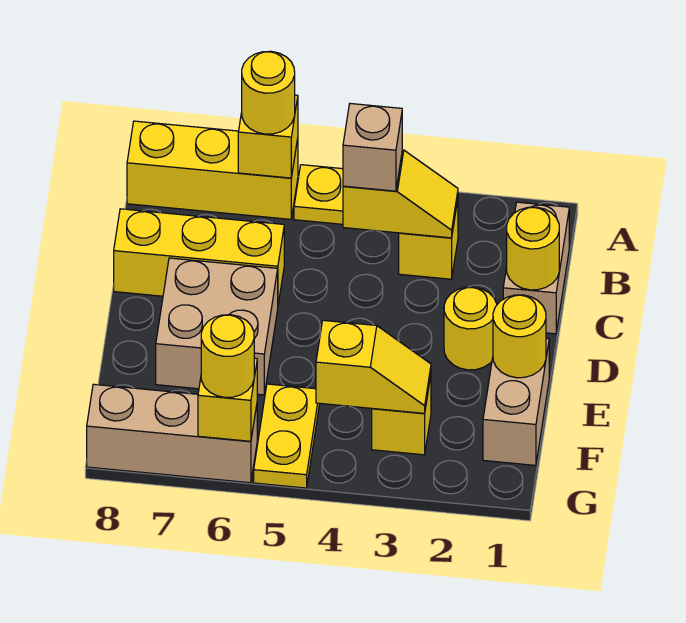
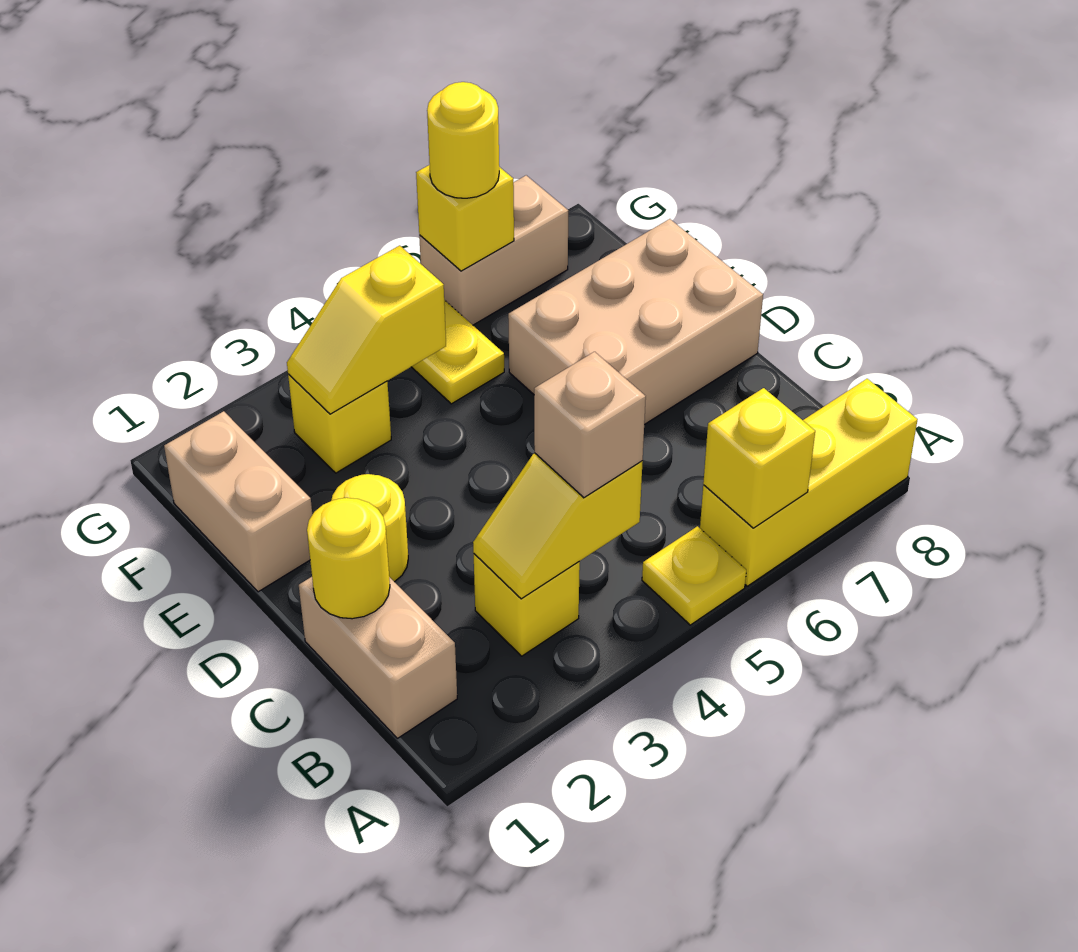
yellow round brick A6 level 3 -> none
yellow brick C6:C8 level 1 -> none
tan brick D6:E7 level 1 -> tan brick D6:E8 level 1
yellow round brick E1 level 2 -> none
tan brick G6:G8 level 1 -> tan brick G6:G7 level 1

